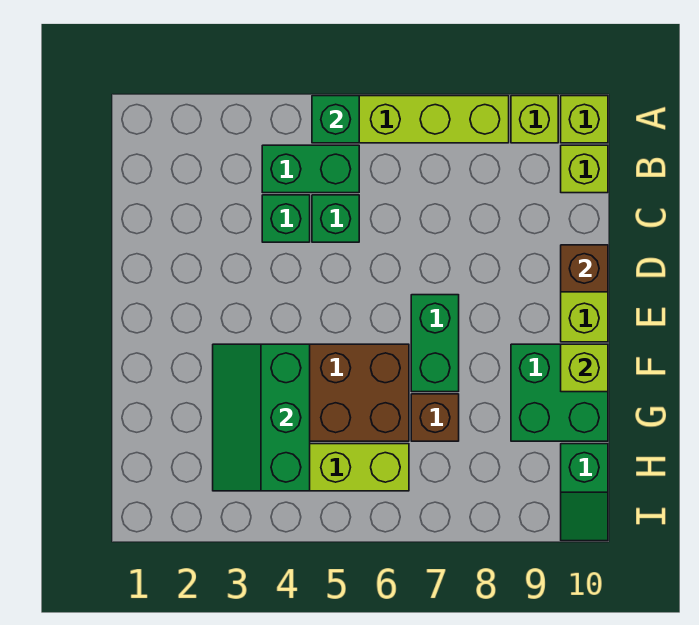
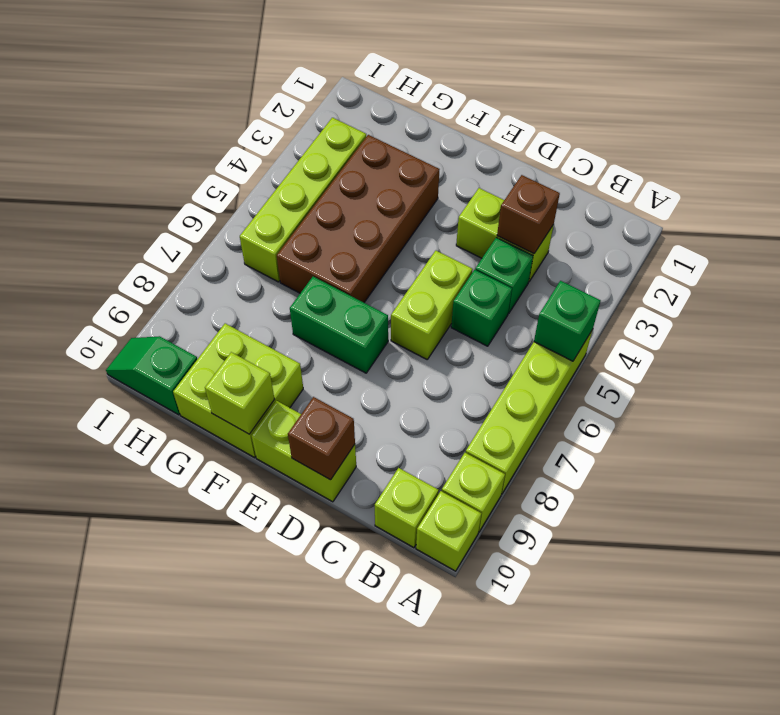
green brick B4:B5 level 1 -> none
none -> lime brick C3:D3 level 1
none -> lime brick D5:D6 level 1
green slope F3:H4 level 2 top 4 -> none
green brick F9:G10 level 1 -> lime brick F9:G10 level 1
brown brick G7 level 1 -> brown brick C3 level 2

